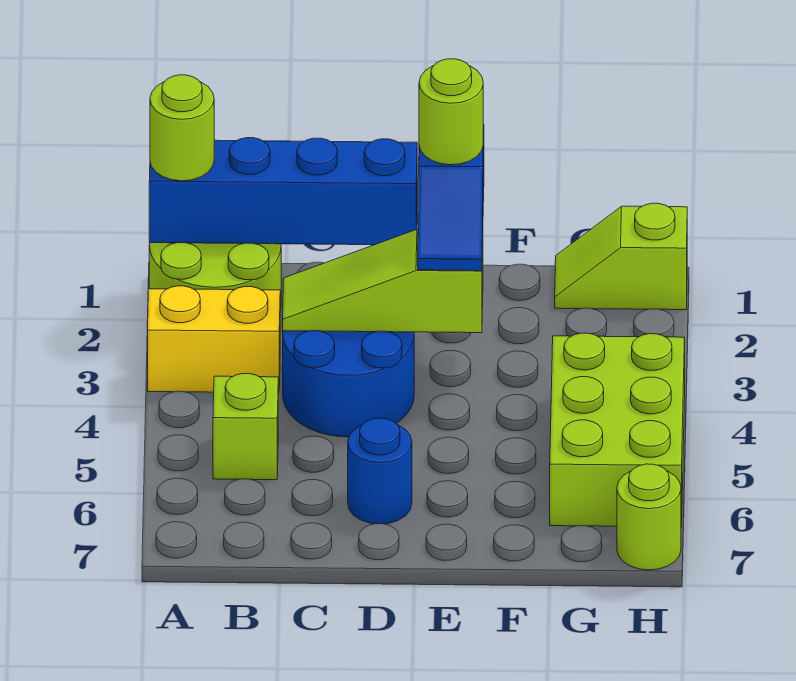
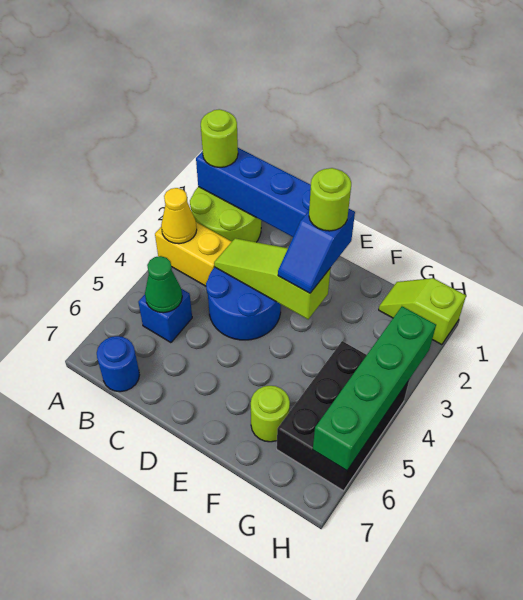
none -> yellow cone A3 level 2
lime brick B5 level 1 -> blue brick B5 level 1
none -> green cone B5 level 2
blue round brick D6 level 1 -> blue round brick B7 level 1
lime brick G4:H6 level 1 -> black brick G4:H6 level 1
none -> green brick H3:H6 level 2
lime round brick H7 level 1 -> lime round brick F6 level 1

